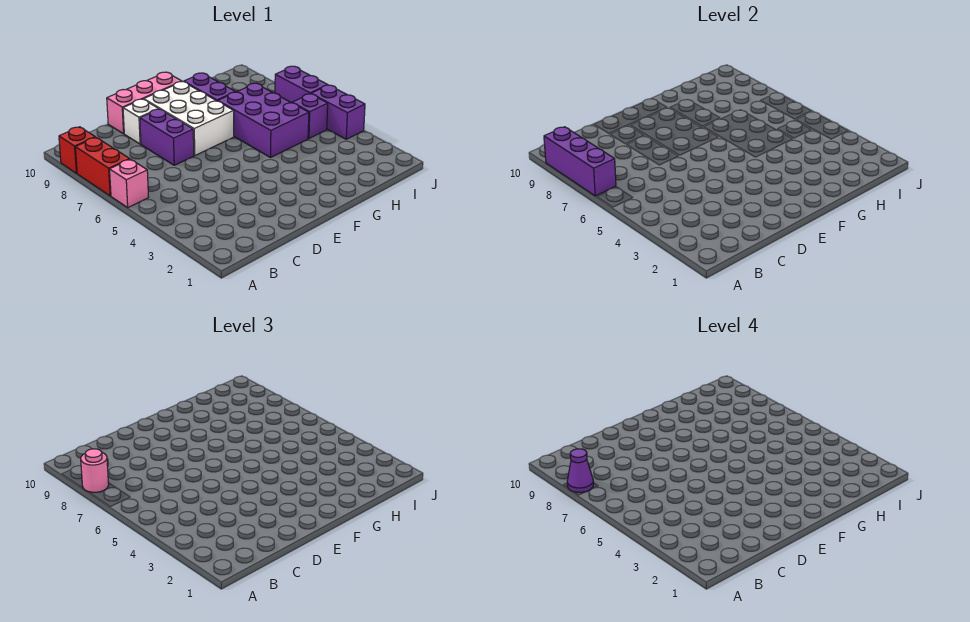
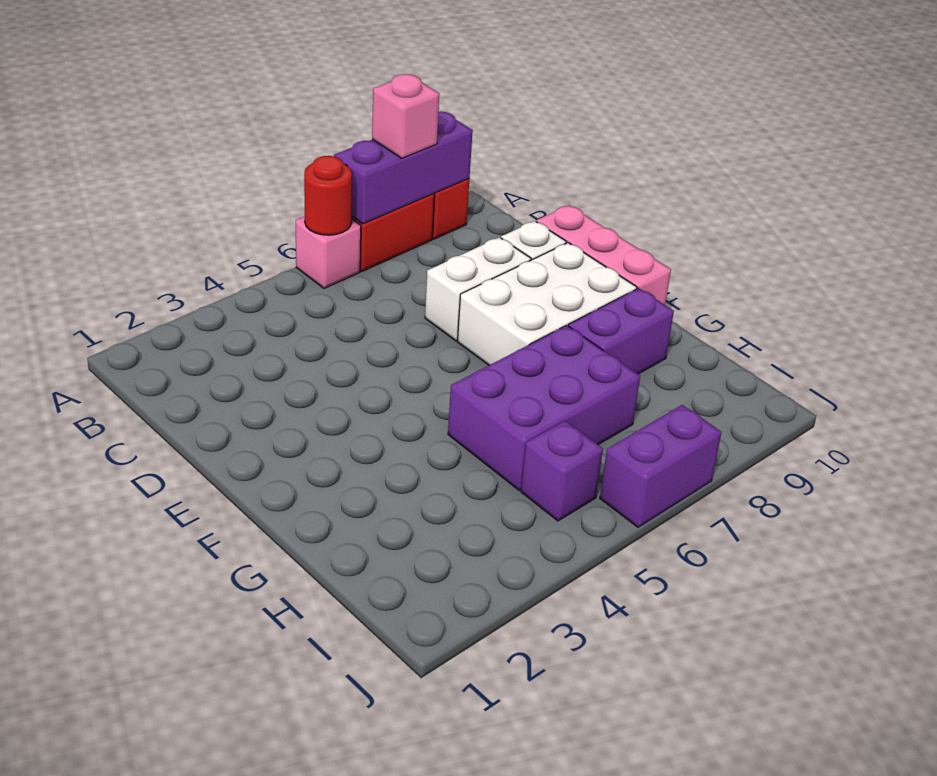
none -> red round brick A6 level 2
pink round brick A8 level 3 -> pink brick A8 level 3
purple cone A8 level 4 -> none
purple brick D7:D8 level 1 -> white brick D7:D8 level 1
purple brick J4:J5 level 1 -> none

